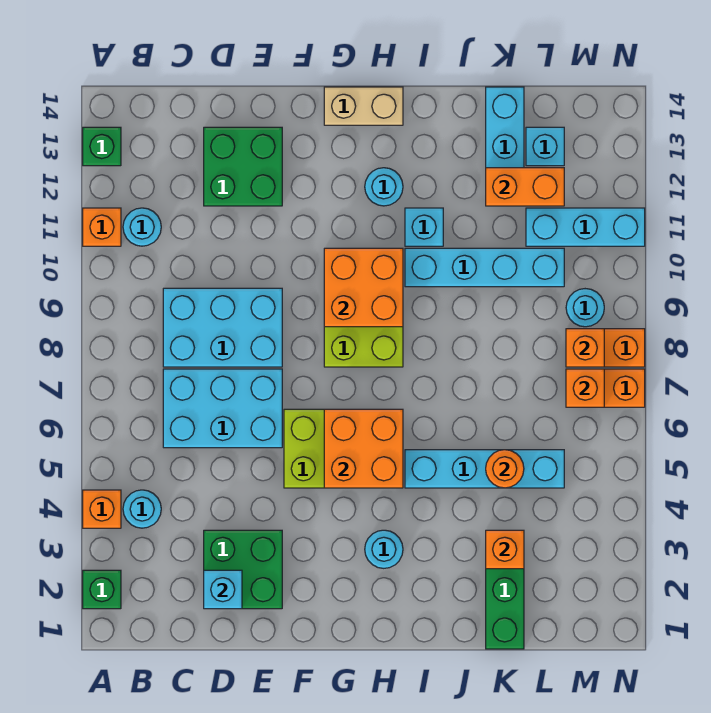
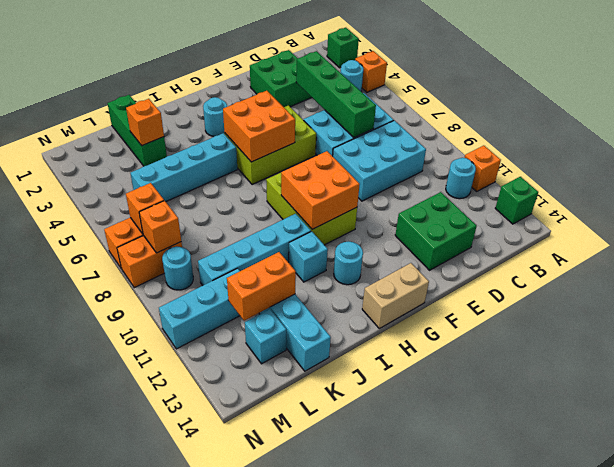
cyan brick D2 level 2 -> none
none -> green brick D4:D7 level 2
orange round brick K5 level 2 -> none

